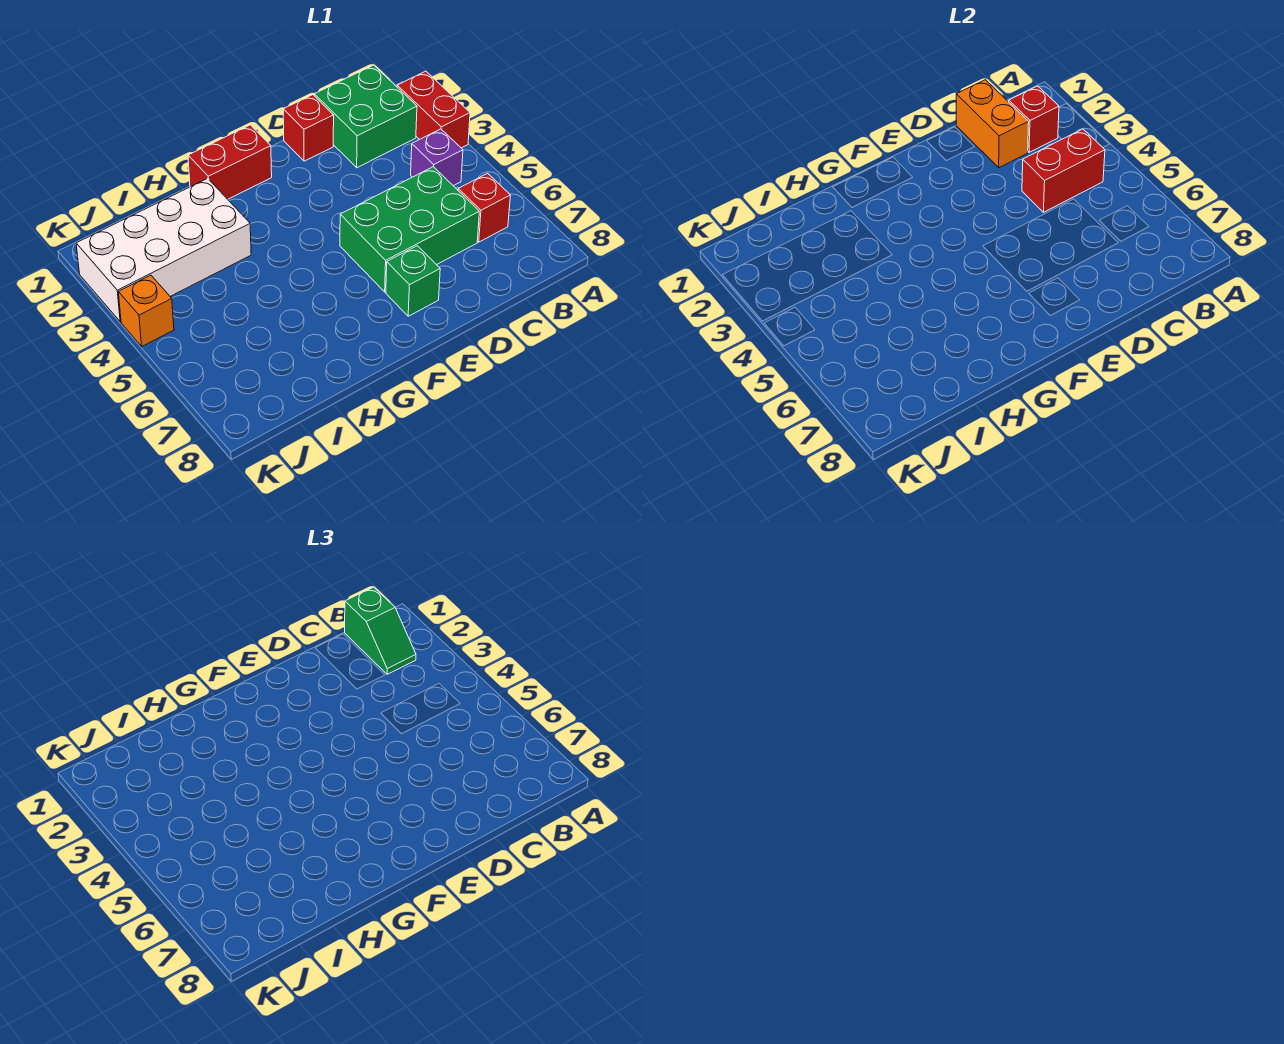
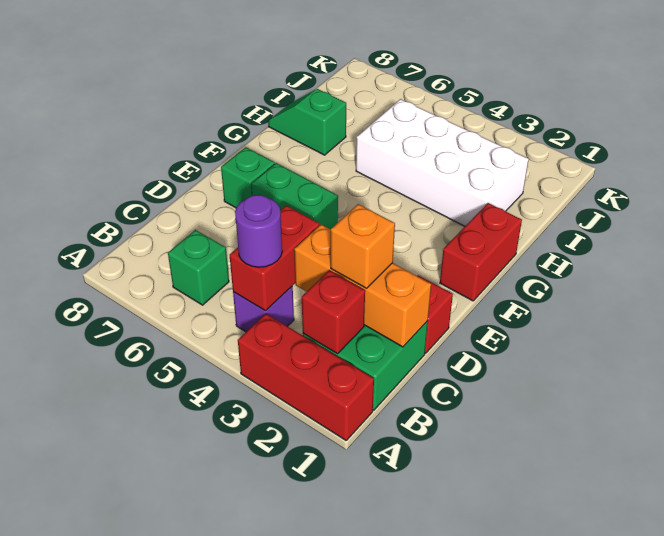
red brick A2:A3 level 1 -> red brick A1:A3 level 1
green slope B1:B2 level 3 top 1 -> green slope H7:H8 level 1 top 7
none -> purple round brick B4 level 3
red brick B6 level 1 -> green brick B6 level 1
orange brick C1:C2 level 2 -> orange brick C1:C3 level 2
green brick C5:E6 level 1 -> green brick E5:E6 level 1
white brick H2:K3 level 1 -> white brick H2:I5 level 1
orange brick K4 level 1 -> orange brick C2 level 3

